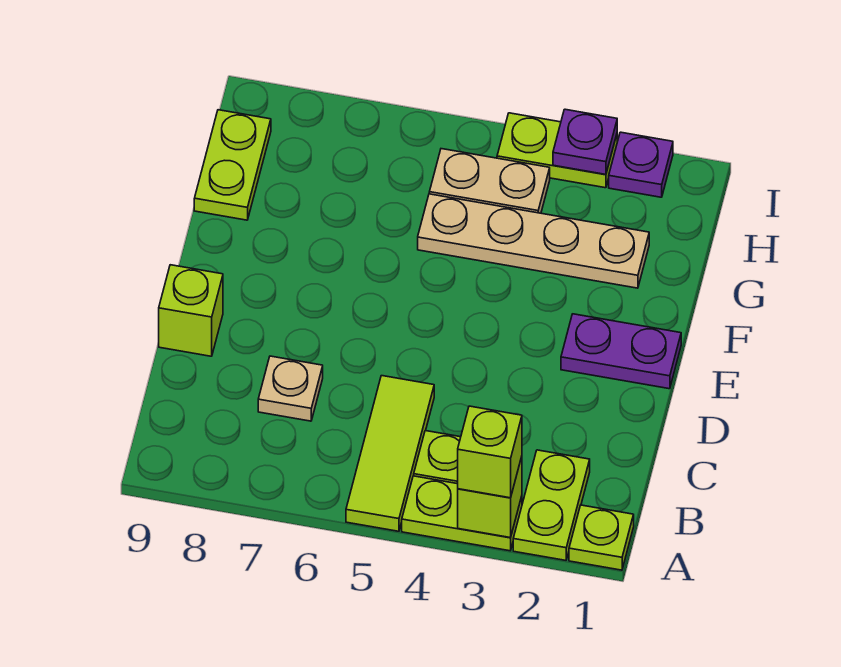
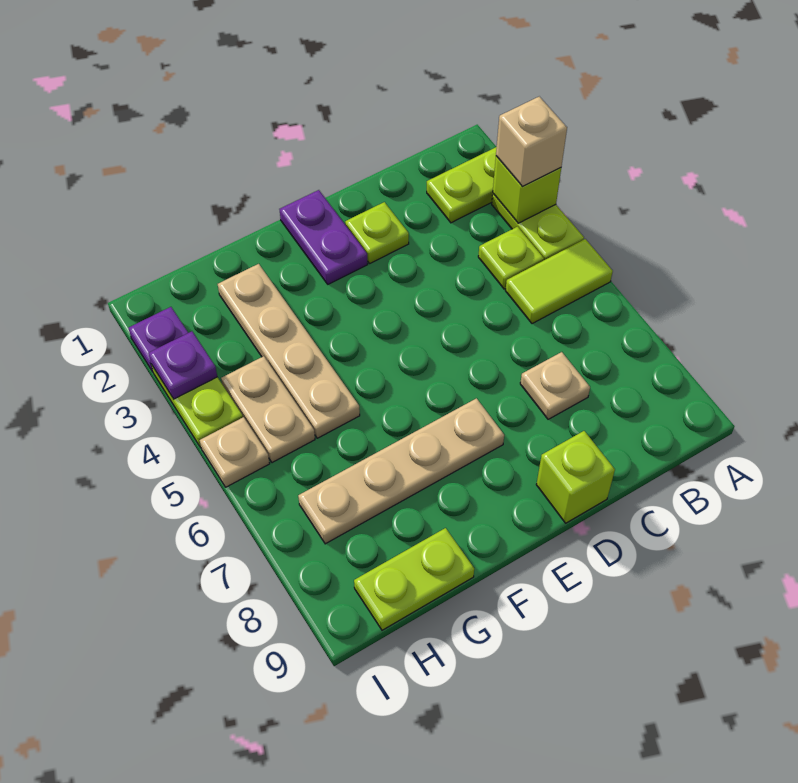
lime plate A1 level 1 -> lime plate D2 level 1
lime brick A3 level 3 -> tan brick A3 level 3
lime tile A5:C5 level 1 -> lime tile A5:B5 level 1
none -> tan plate E7:H7 level 1
none -> tan plate I5 level 1

